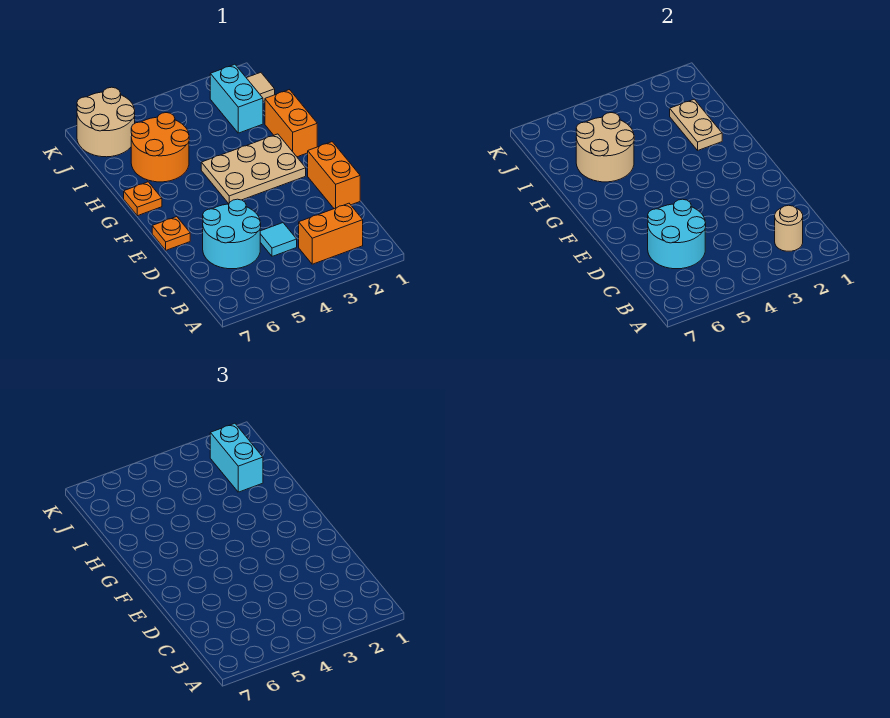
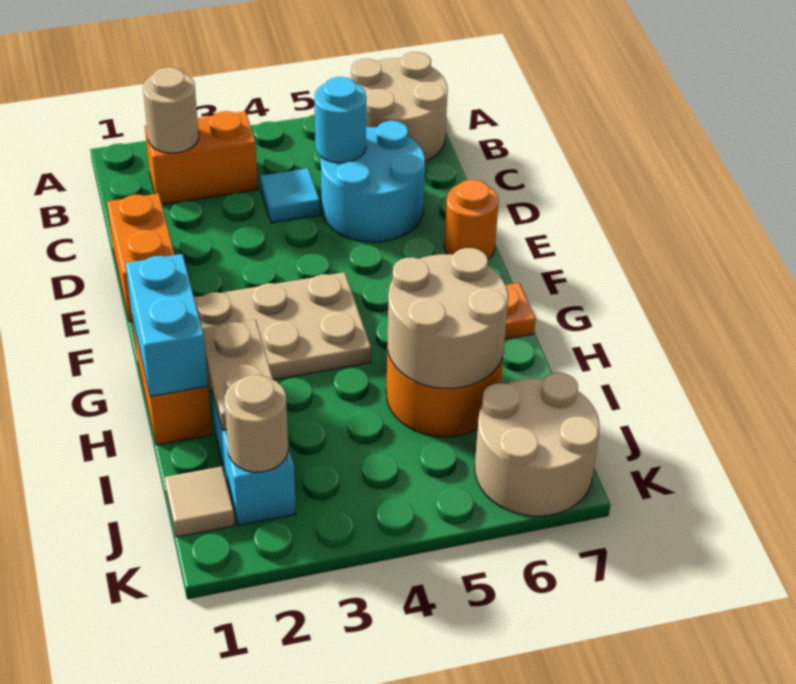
none -> tan round brick A6:B7 level 1
cyan round brick C5:D6 level 2 -> cyan round brick C5 level 2
orange plate E7 level 1 -> orange round brick E7 level 1
cyan brick I2:J2 level 3 -> cyan brick G1:H1 level 2
none -> tan round brick J2 level 2

